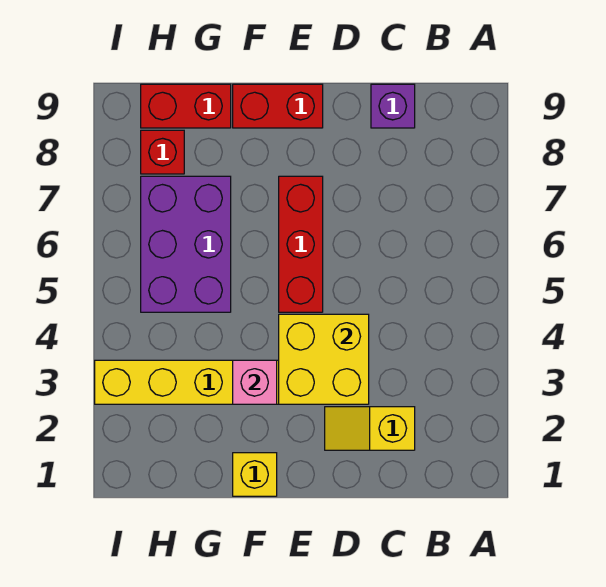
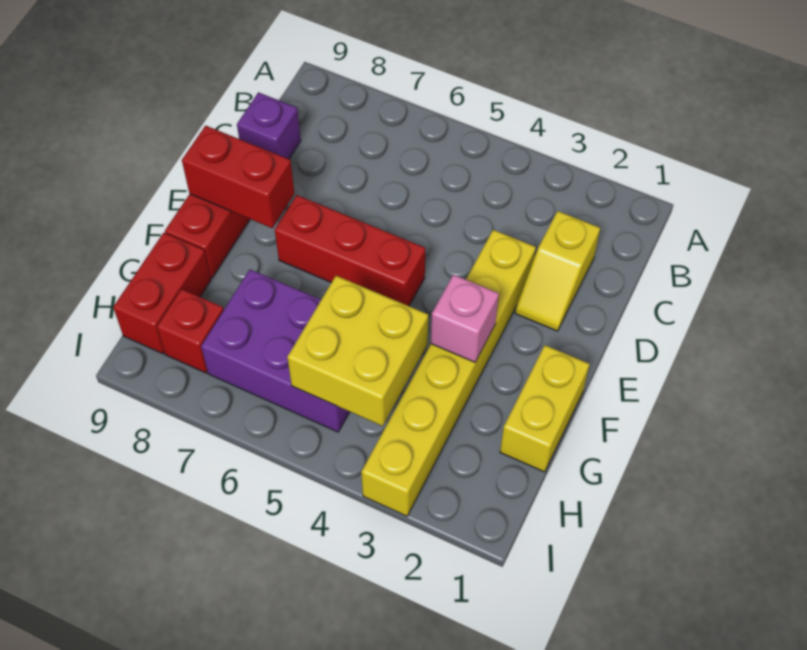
yellow brick D3:E4 level 2 -> yellow brick G4:H5 level 2
none -> red brick E8:E9 level 2
yellow brick F1 level 1 -> yellow brick F1:G1 level 1

